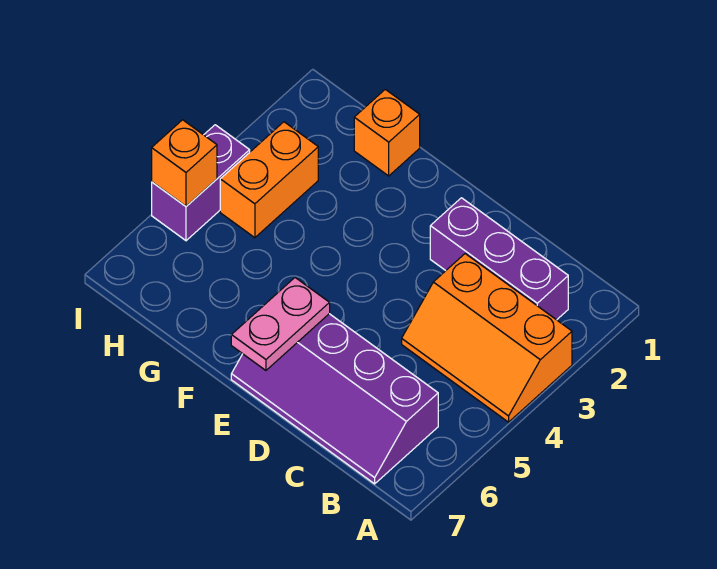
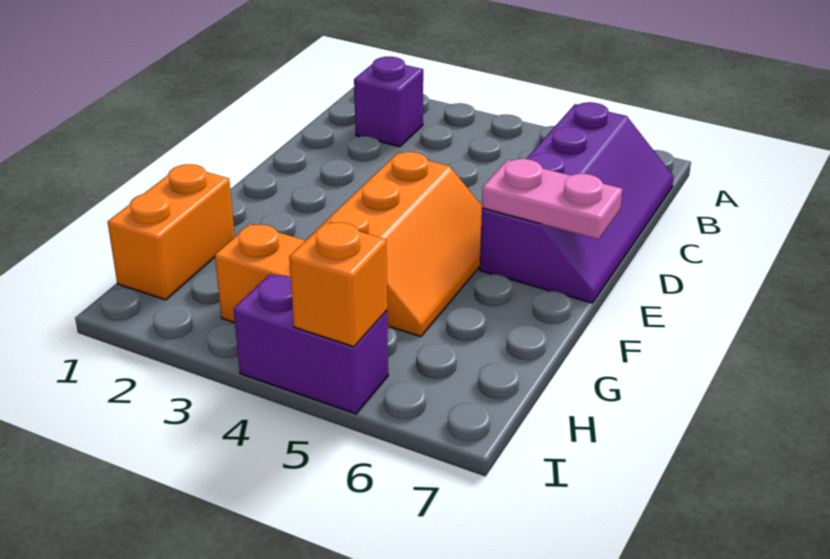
orange slope A3:C4 level 1 top 3 -> orange slope E4:G5 level 1 top 4
purple brick B2:D2 level 1 -> purple brick B2 level 1
orange brick G1 level 1 -> orange brick G1:H1 level 1

